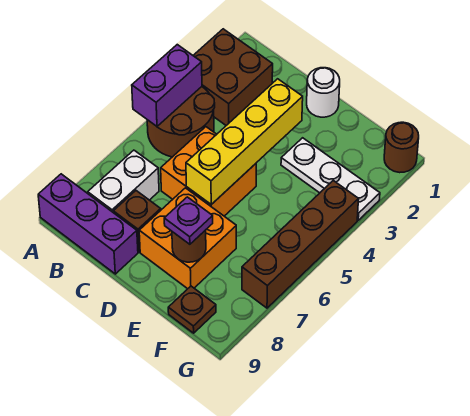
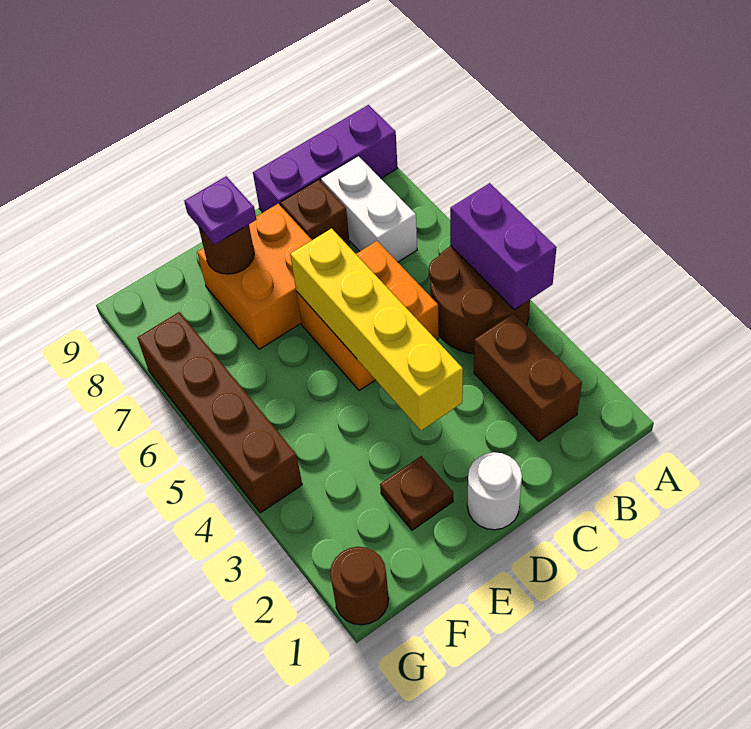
brown brick A2:B3 level 1 -> brown brick B2:B3 level 1
white plate E3:G3 level 1 -> none
brown plate F9 level 1 -> brown plate E2 level 1

